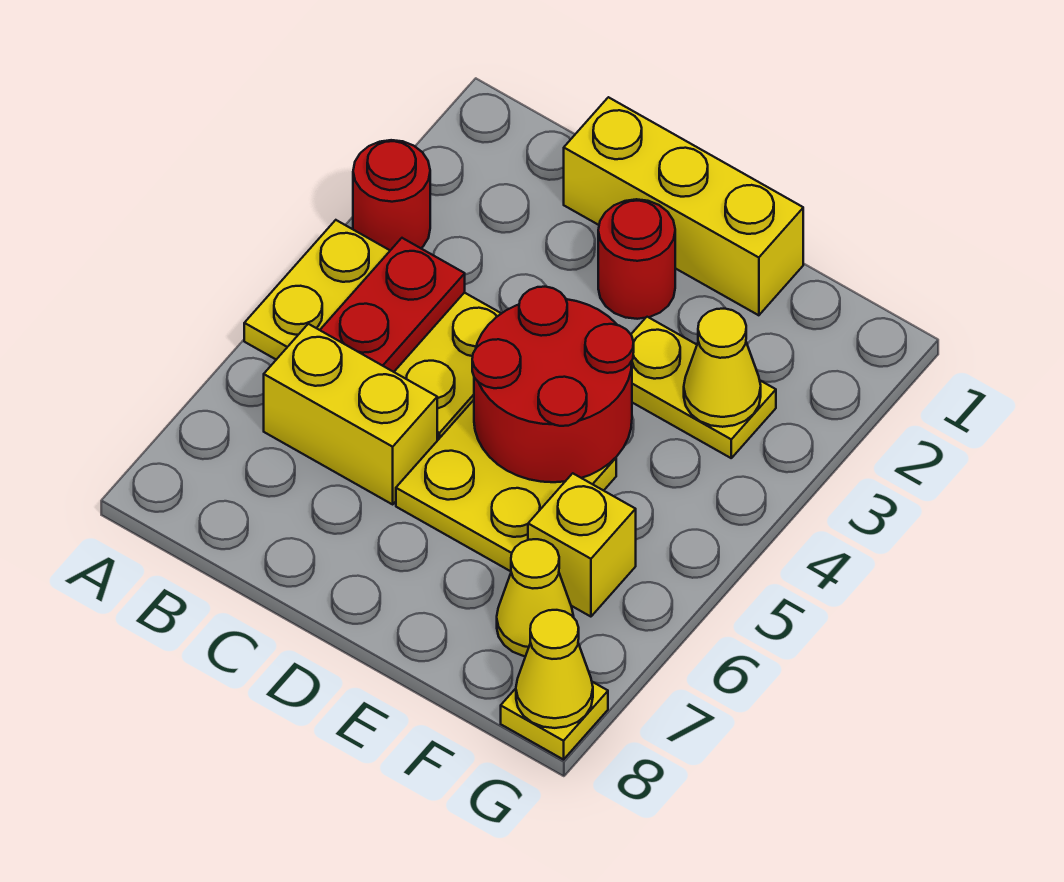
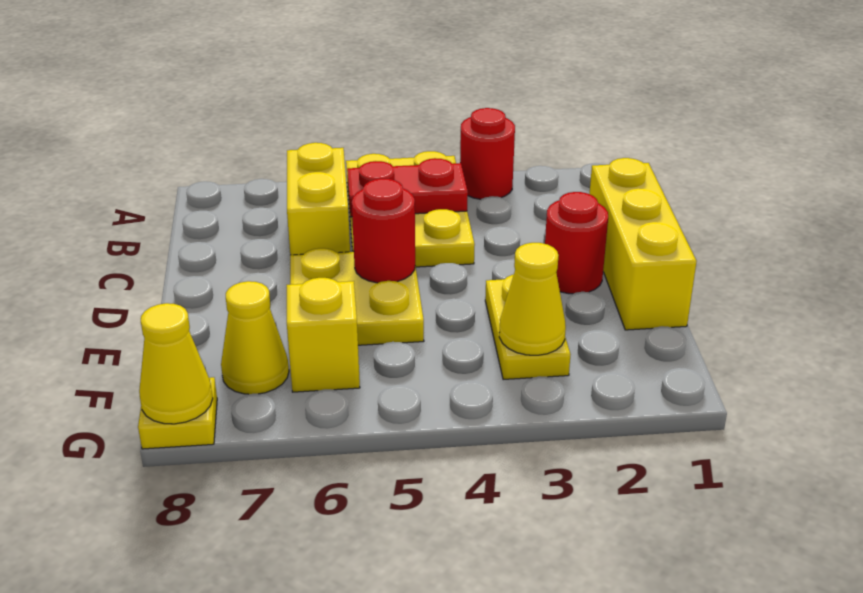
red round brick D4:E5 level 2 -> red round brick D5 level 2

